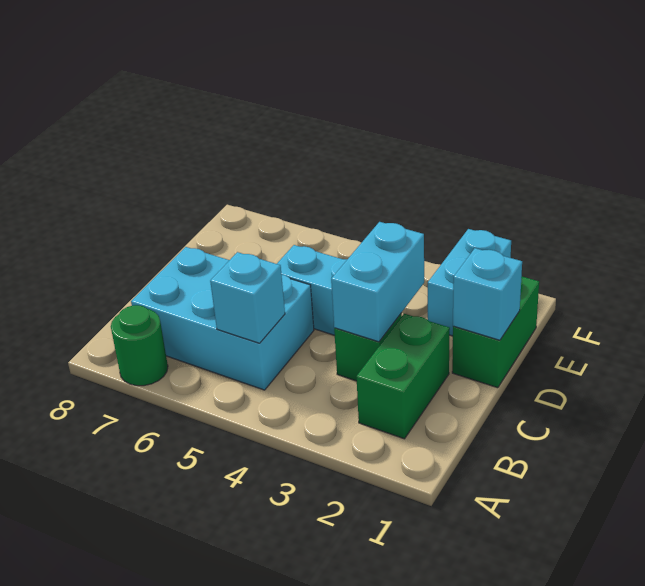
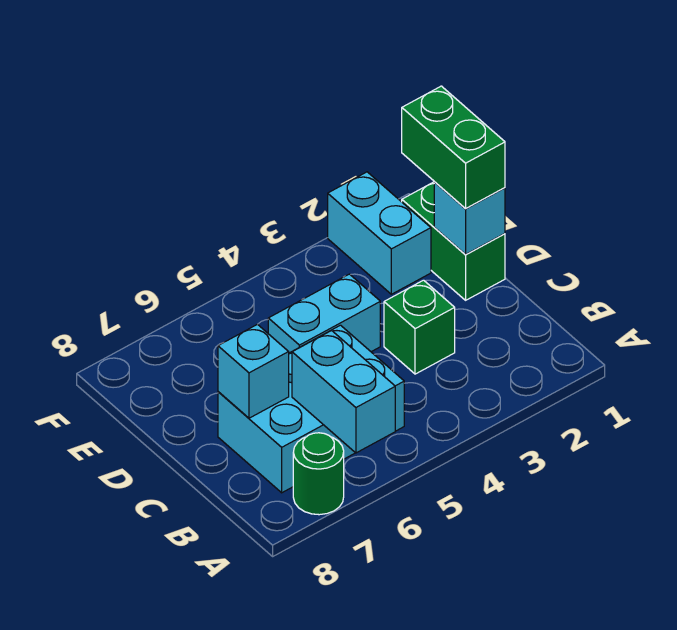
green brick B2:C2 level 1 -> green brick D1:E1 level 3
cyan brick B5 level 2 -> cyan brick C7 level 2
cyan brick C3:D3 level 2 -> cyan brick A6:B6 level 2

